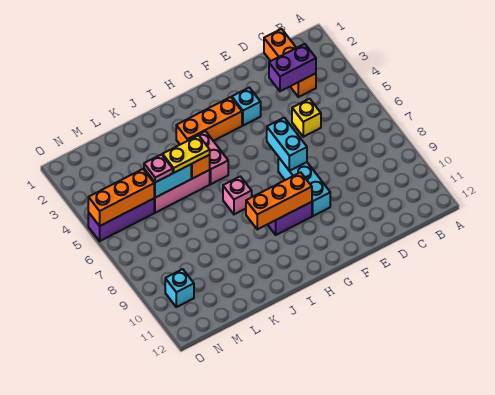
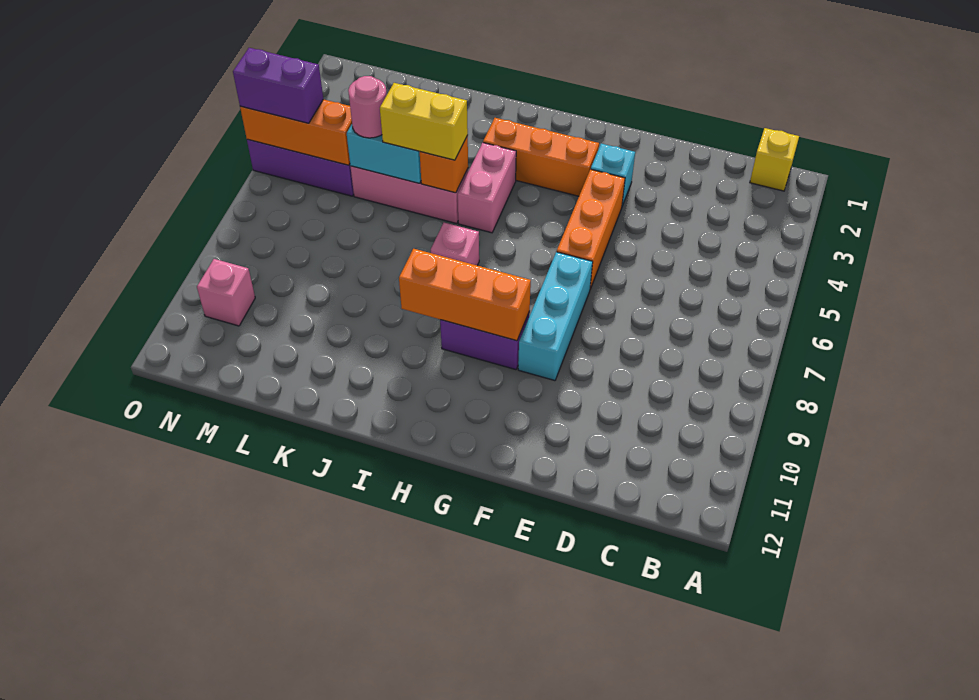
orange brick C1:C3 level 1 -> orange brick F4:F6 level 1
purple brick C3:D3 level 2 -> purple brick N5:O5 level 3
yellow brick D5 level 1 -> yellow brick B1 level 1
cyan brick F6:F7 level 2 -> none
yellow plate J5:K5 level 3 -> yellow brick J5:K5 level 3
pink plate L5 level 3 -> pink round brick L5 level 3
cyan brick N10 level 1 -> pink brick N10 level 1

